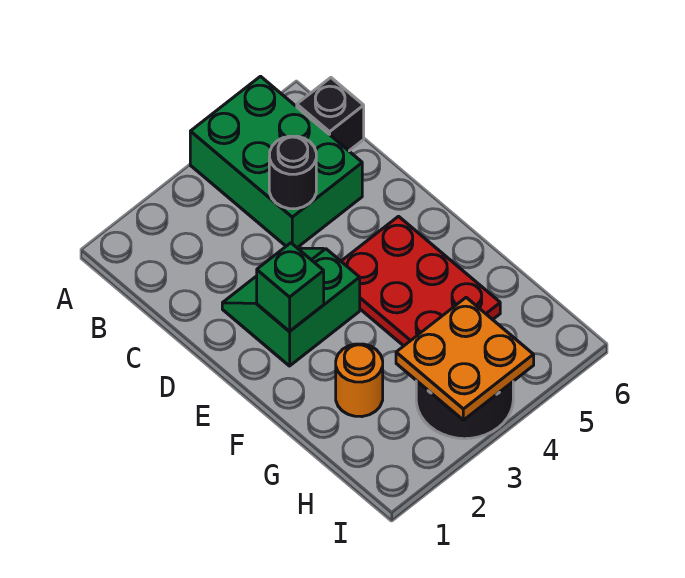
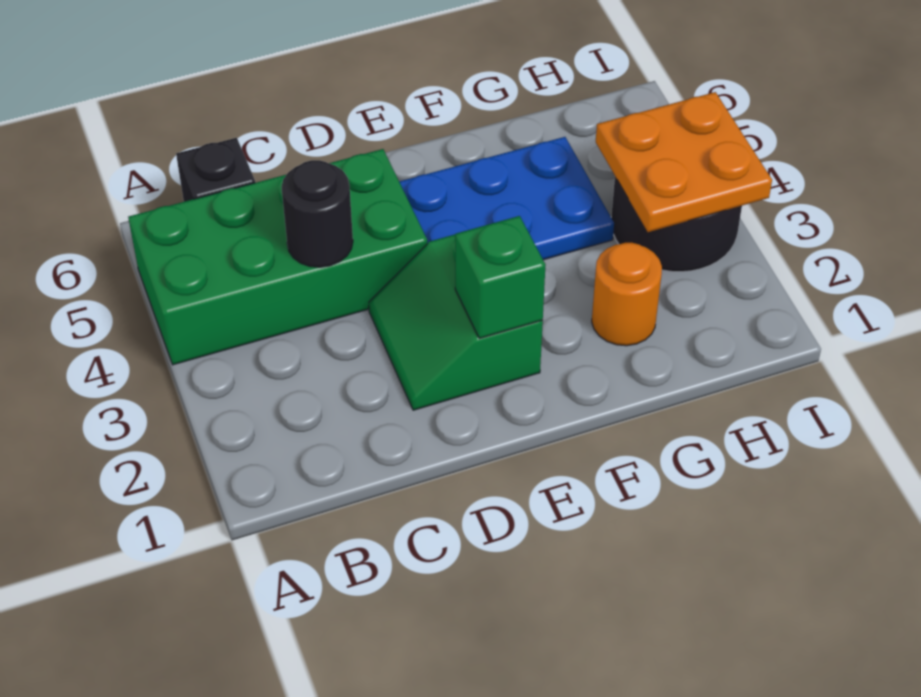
green brick A4:C5 level 1 -> green brick A4:D5 level 1
red plate E4:G5 level 1 -> blue plate E4:G5 level 1

